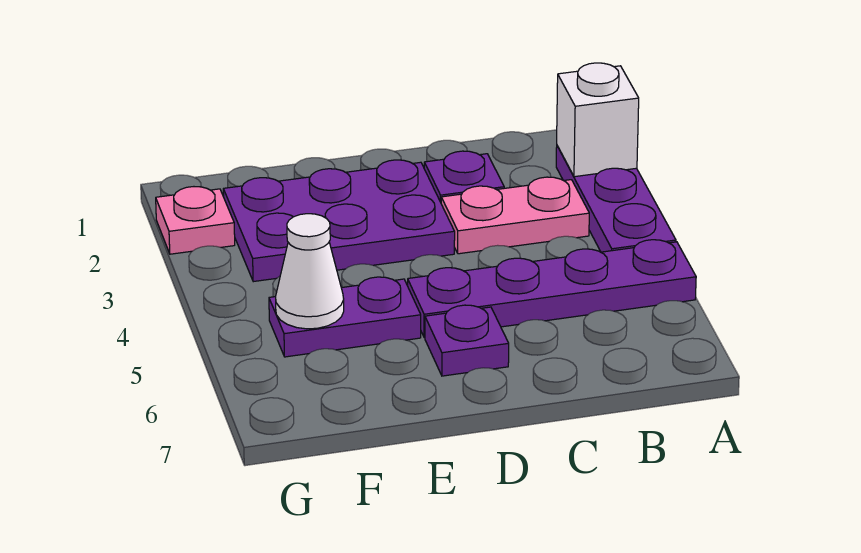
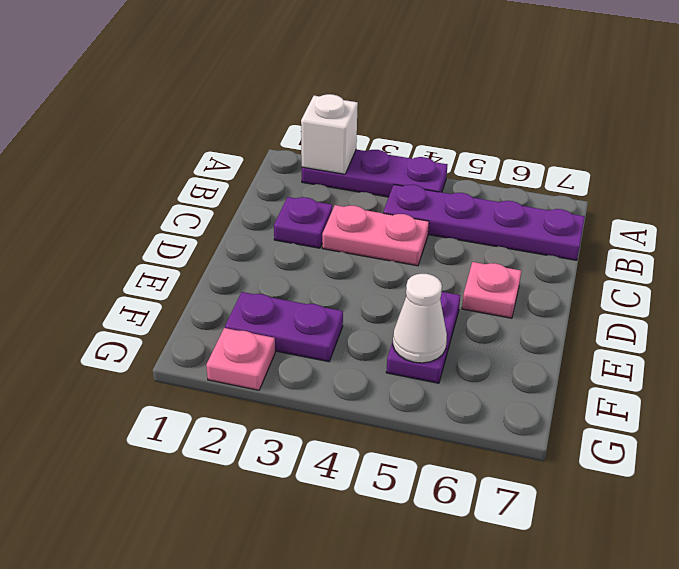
purple plate A5:D5 level 1 -> purple plate B4:B7 level 1
pink plate B3:C3 level 1 -> pink plate C3:C4 level 1
purple plate D2:F3 level 1 -> purple plate F2:F3 level 1
purple plate D6 level 1 -> pink plate D6 level 1

